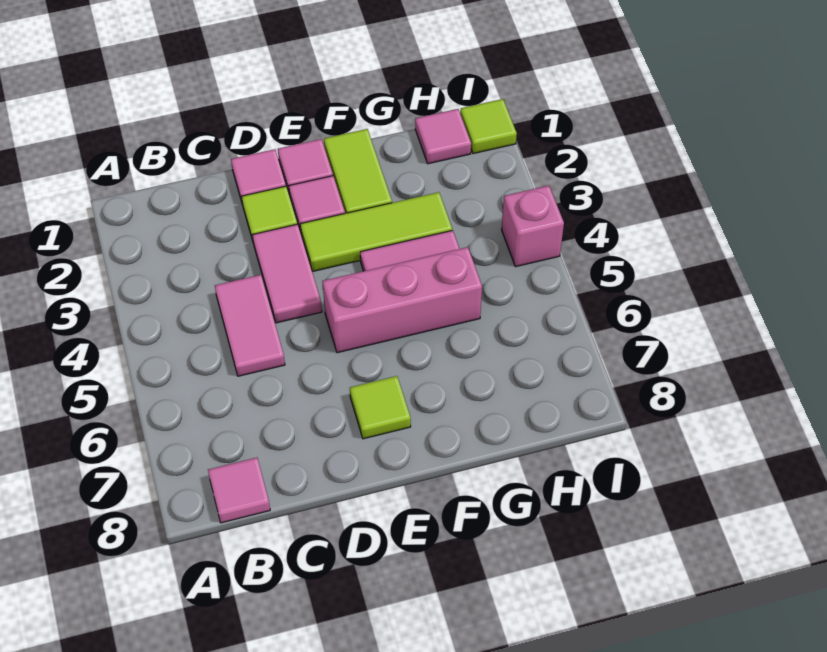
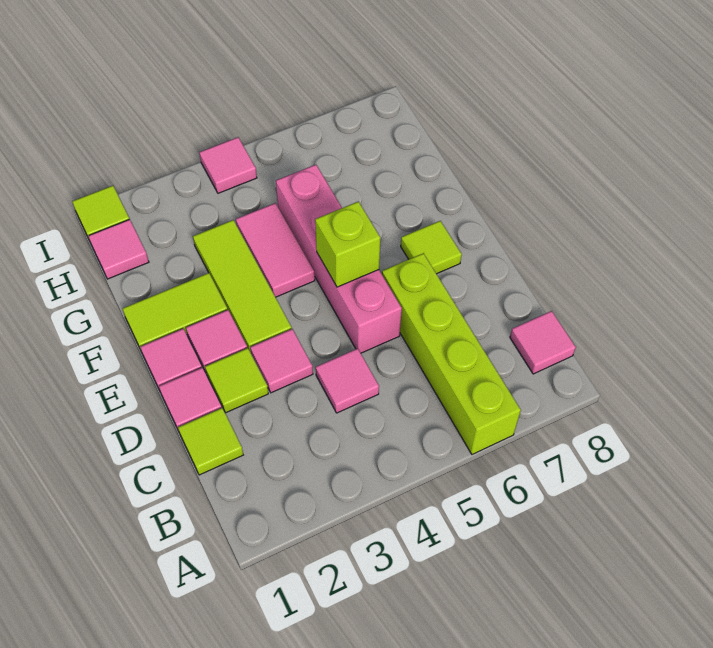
none -> lime brick A6:D6 level 1
none -> lime tile C1 level 1
pink tile C4:C5 level 1 -> pink tile C4 level 1
pink tile D3:D4 level 1 -> pink tile D3 level 1
pink brick E5:G5 level 1 -> pink brick D5:G5 level 1
none -> lime brick E5 level 2
pink brick I4 level 1 -> pink tile I4 level 1

